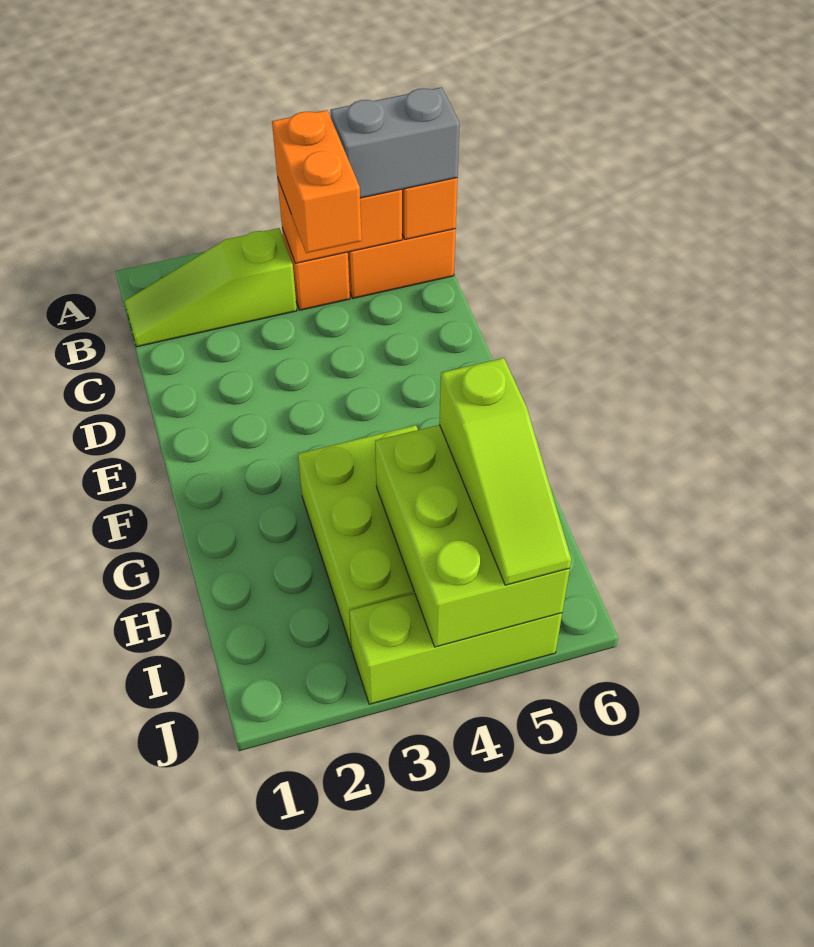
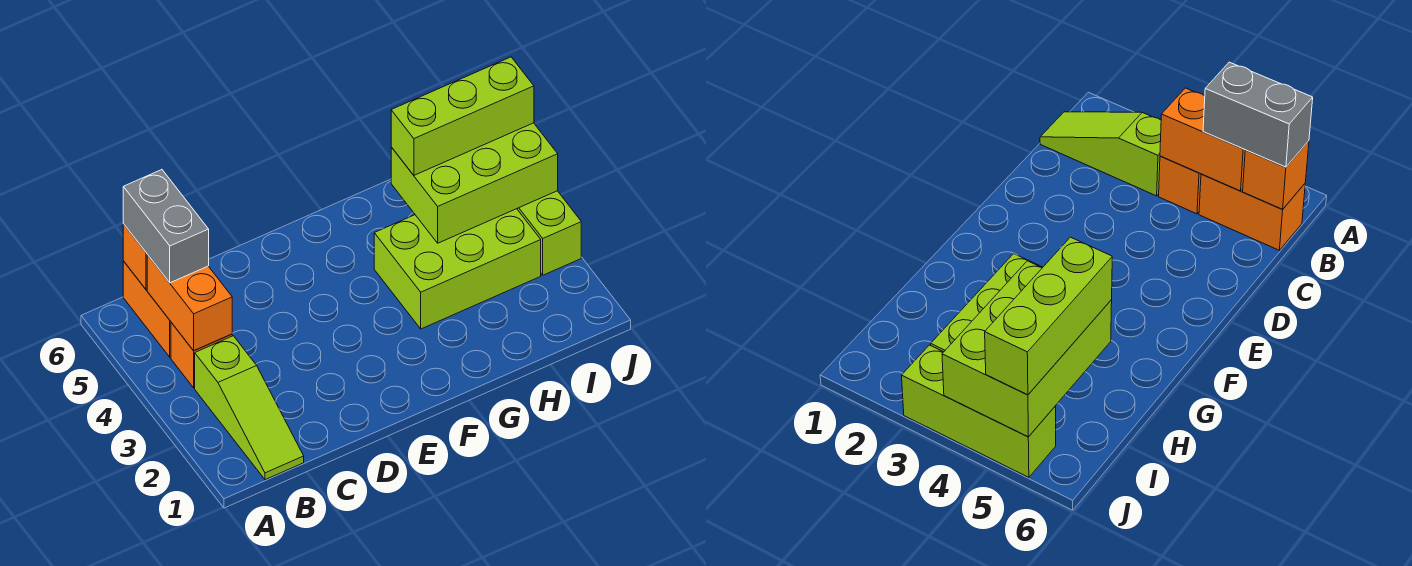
orange brick B4:C4 level 3 -> none
lime slope H5:J5 level 3 top H -> lime brick H5:J5 level 3

